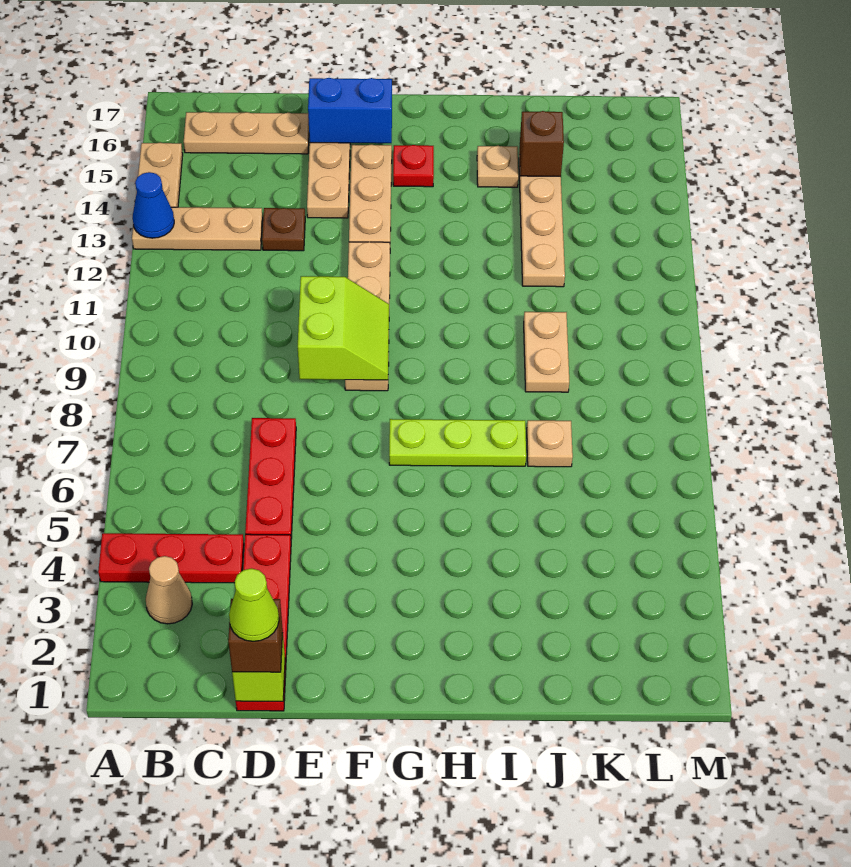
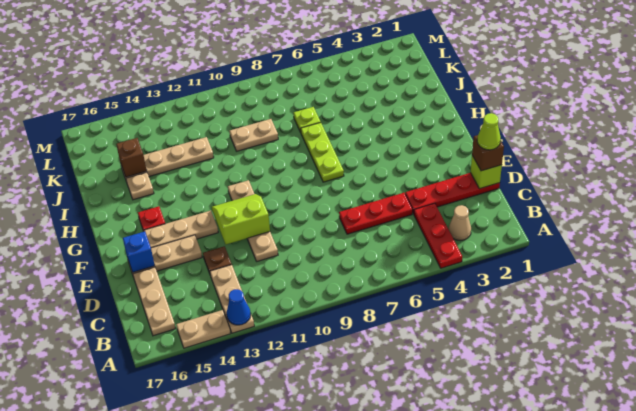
lime slope E9:F10 level 2 top E -> lime slope E11:F12 level 2 top E
blue brick E16:F16 level 2 -> blue brick E16 level 2
tan plate F9:F12 level 1 -> tan plate D11:G11 level 1
tan plate J7 level 1 -> lime plate J7 level 1

